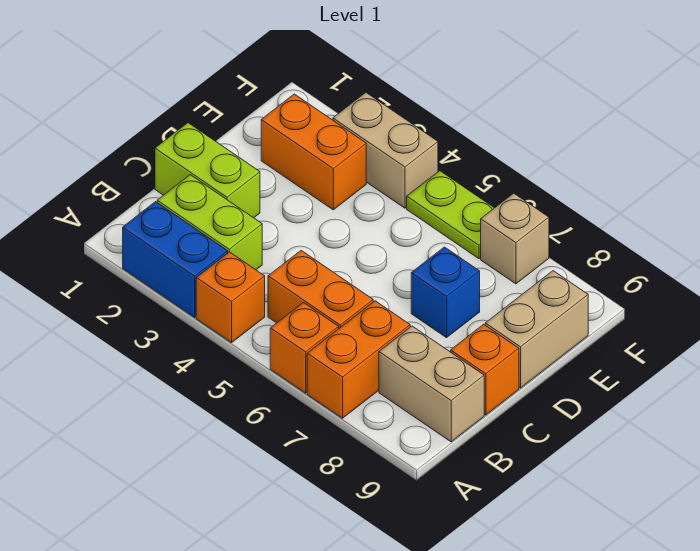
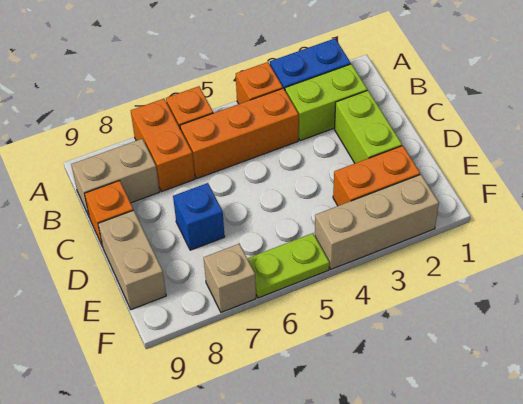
orange brick B5:B6 level 1 -> orange brick B4:B6 level 1
lime brick C1:C2 level 1 -> lime brick C2:D2 level 1
tan brick F3:F4 level 1 -> tan brick F2:F4 level 1

